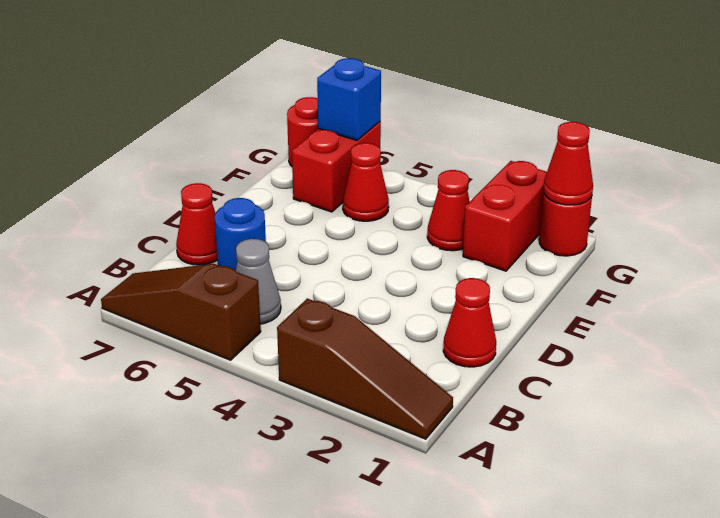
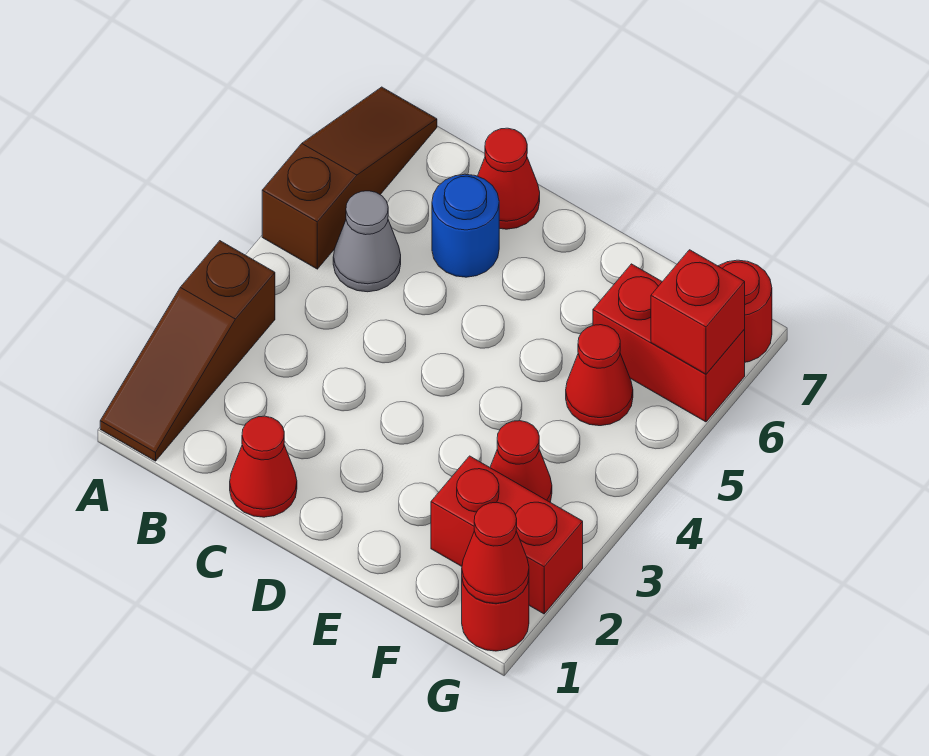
blue brick G6 level 2 -> red brick G6 level 2

